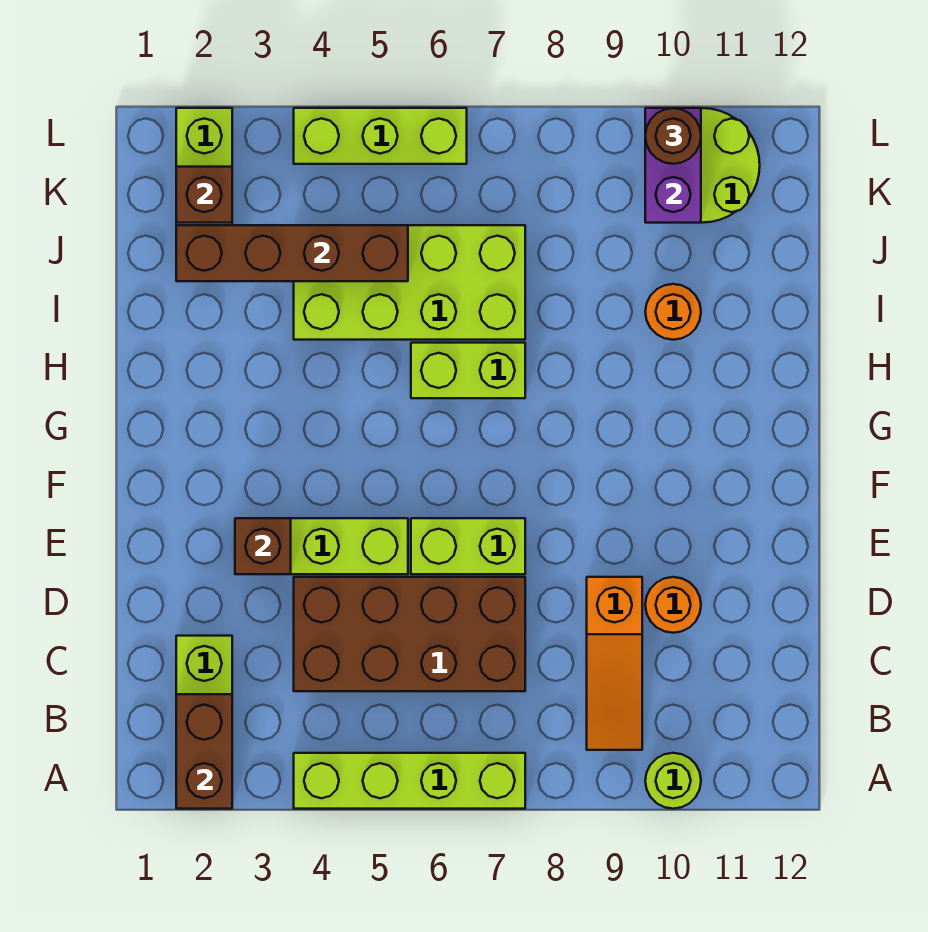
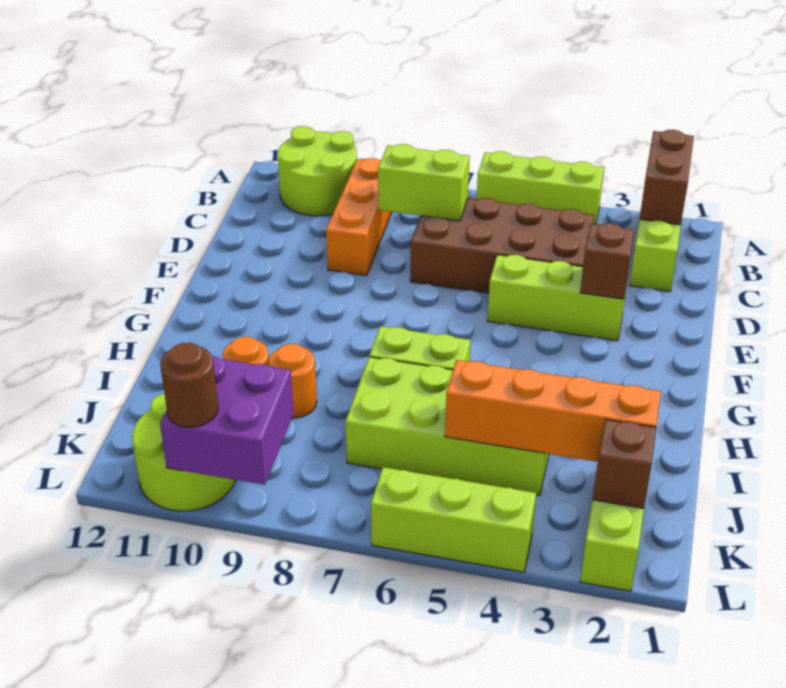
lime brick A4:A7 level 1 -> lime brick A4:A6 level 1
lime round brick A10 level 1 -> lime round brick A10:B11 level 1
orange slope B9:D9 level 1 top D -> orange brick B9:D9 level 1
orange round brick D10 level 1 -> orange round brick I9 level 1
lime brick E6:E7 level 1 -> lime brick C7:C8 level 2
brown brick J2:J5 level 2 -> orange brick J2:J5 level 2
purple brick K10:L10 level 2 -> purple brick K9:L10 level 2

